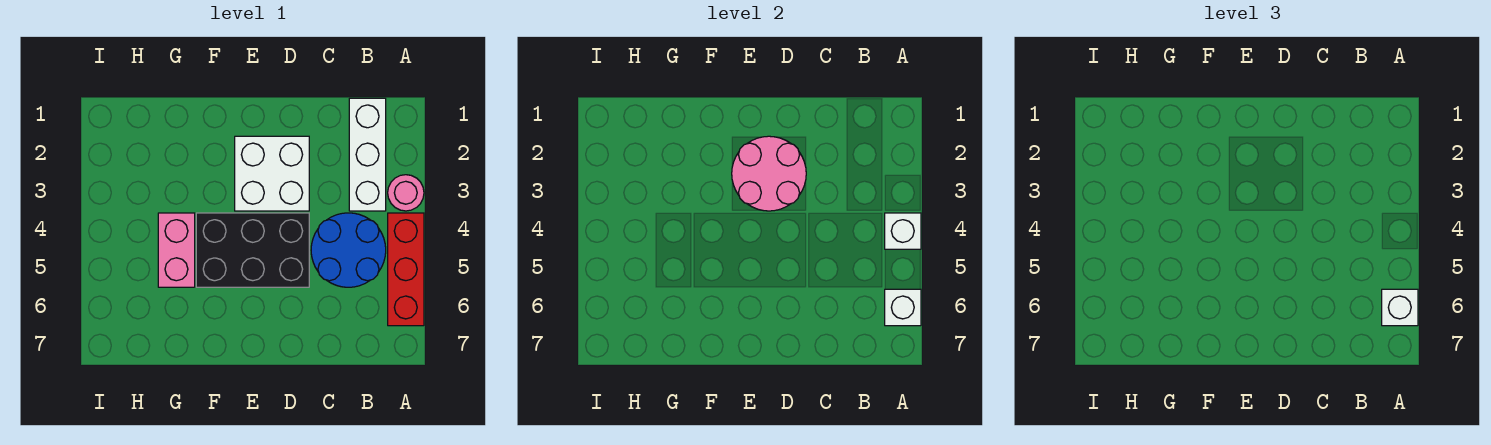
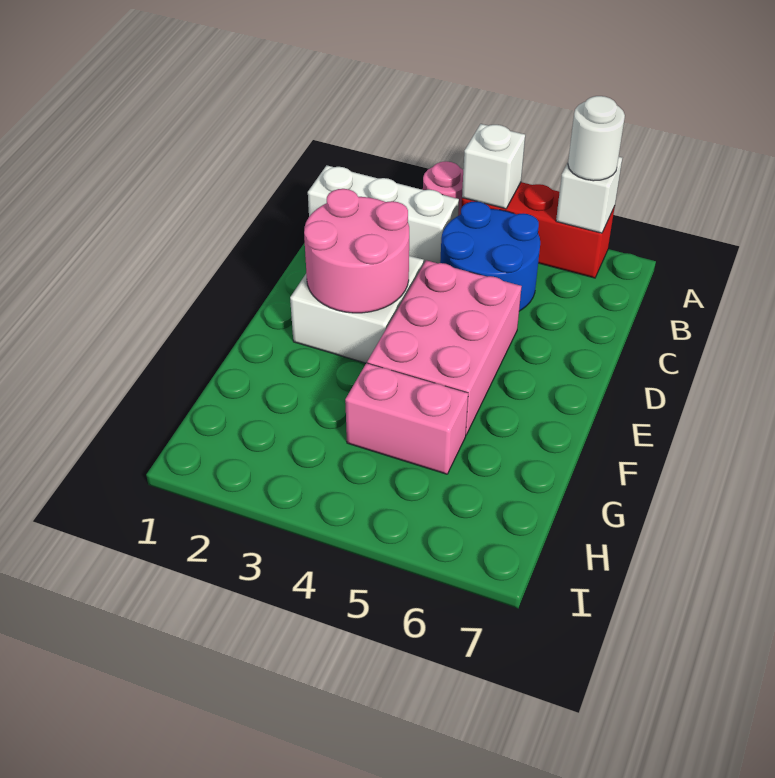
white brick A6 level 3 -> white round brick A6 level 3
black brick D4:F5 level 1 -> pink brick D4:F5 level 1

